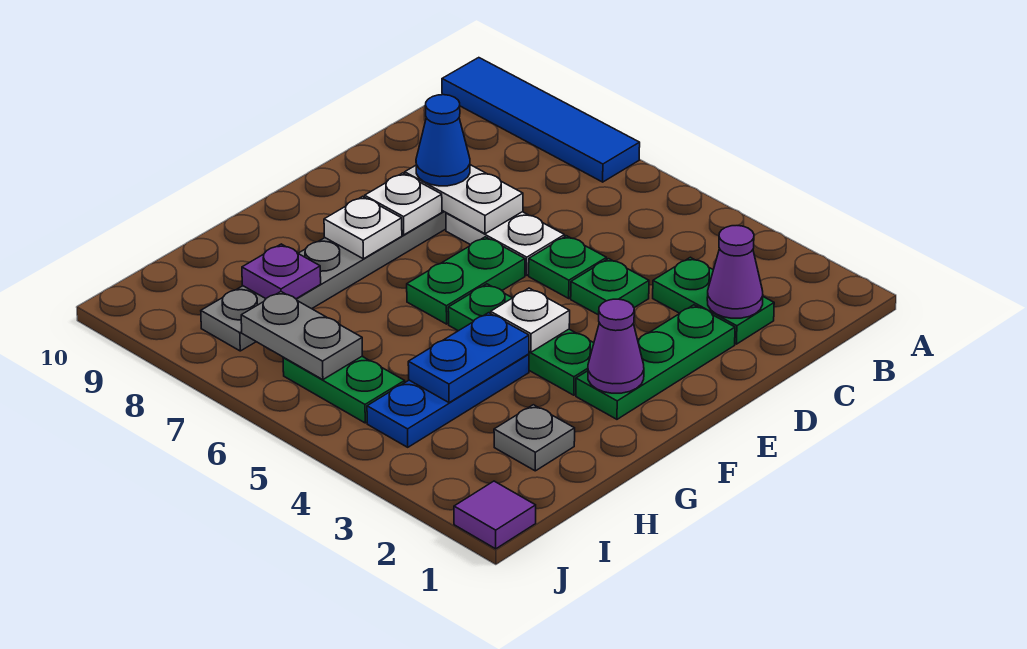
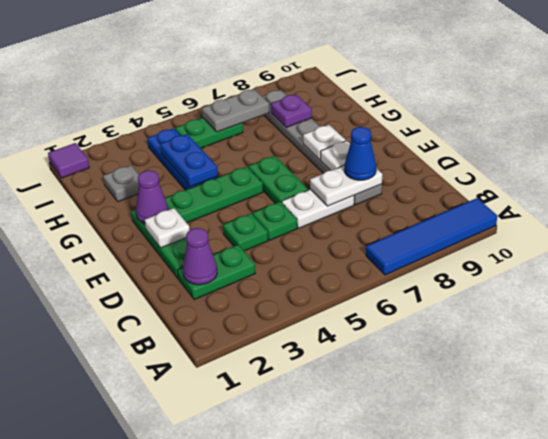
white plate F4 level 2 -> white plate E2 level 2

